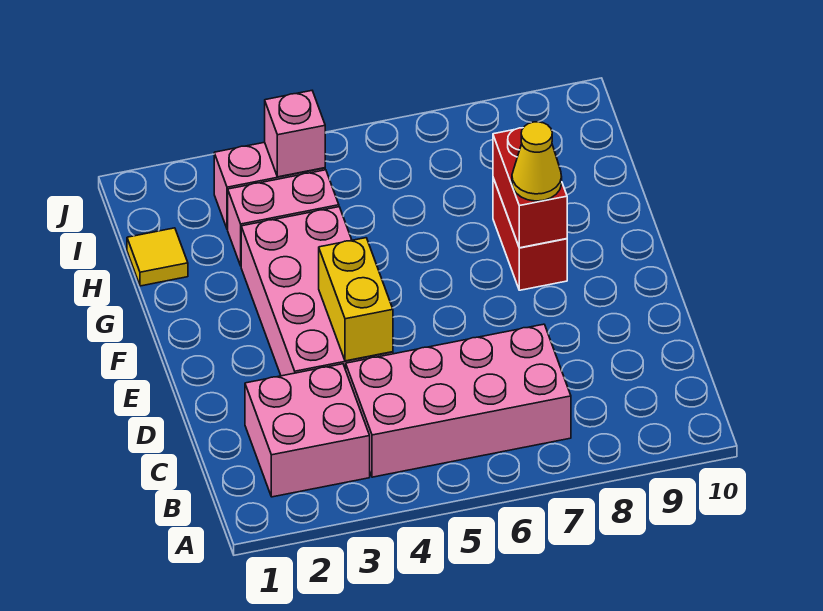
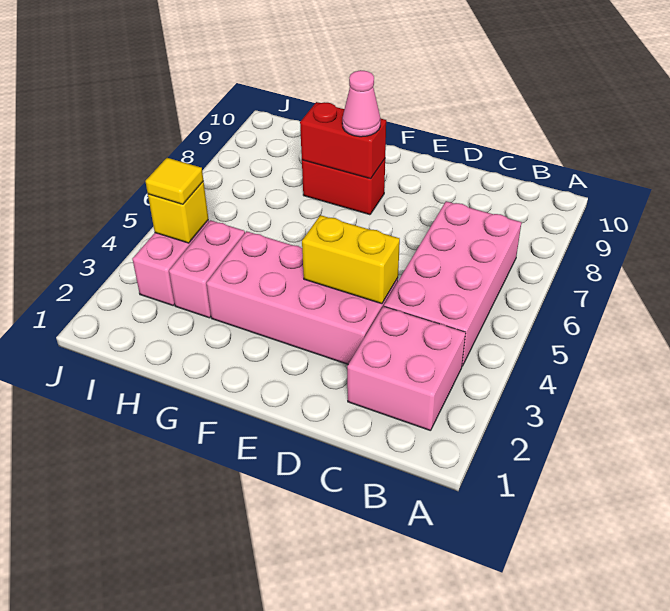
yellow cone F8 level 3 -> pink cone F8 level 3
yellow tile H1 level 1 -> yellow tile I4 level 3
pink brick I4 level 2 -> yellow brick I4 level 2

